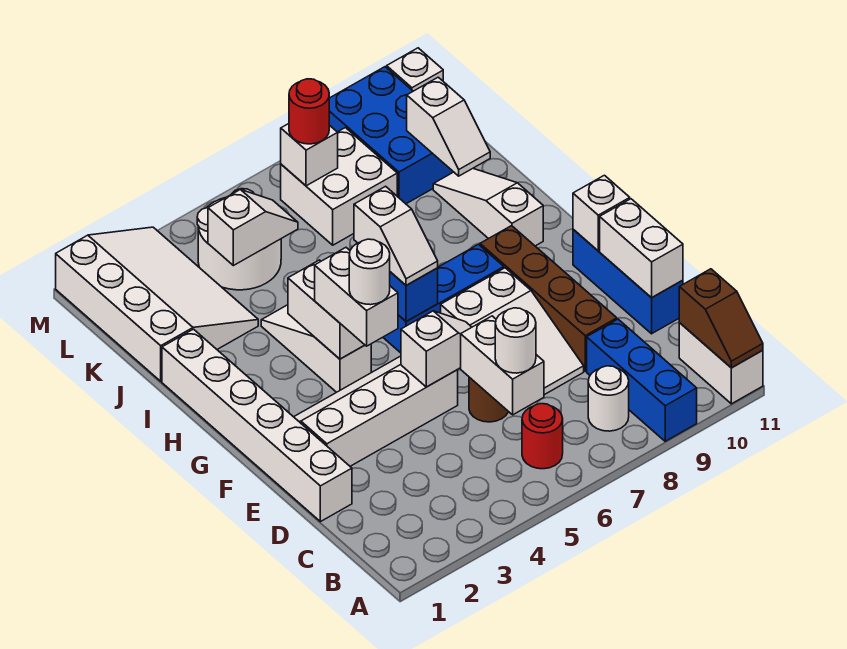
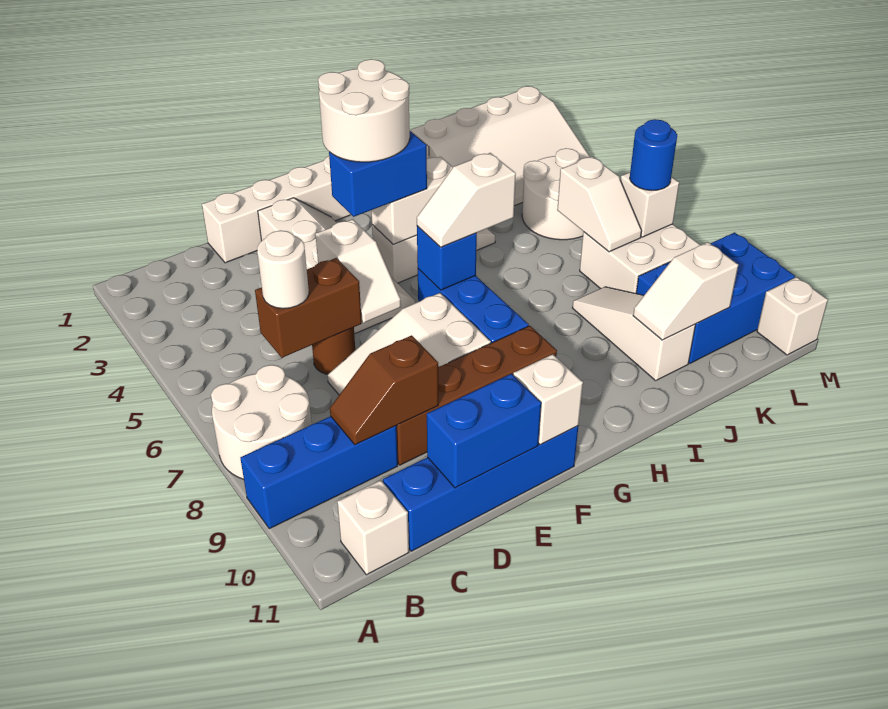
white brick A11:B11 level 1 -> white brick B11 level 1
brown slope A11:B11 level 2 top B -> brown slope C9:D9 level 2 top D
red round brick B6 level 1 -> none
white round brick B8 level 1 -> white round brick A7:B8 level 1
white brick C6:D6 level 2 -> brown brick C6:D6 level 2
blue brick D11:F11 level 1 -> blue brick C11:F11 level 1
white brick D11:E11 level 2 -> blue brick D11:E11 level 2
white brick F4:G4 level 3 -> blue brick F4:G4 level 3
white round brick F4 level 4 -> white round brick F3:G4 level 4
white slope H10:J10 level 1 top H -> white slope J8:J10 level 1 top 10
white slope K4:K5 level 2 top 4 -> white slope K6:K7 level 2 top 6
red round brick L7 level 3 -> blue round brick L7 level 3

